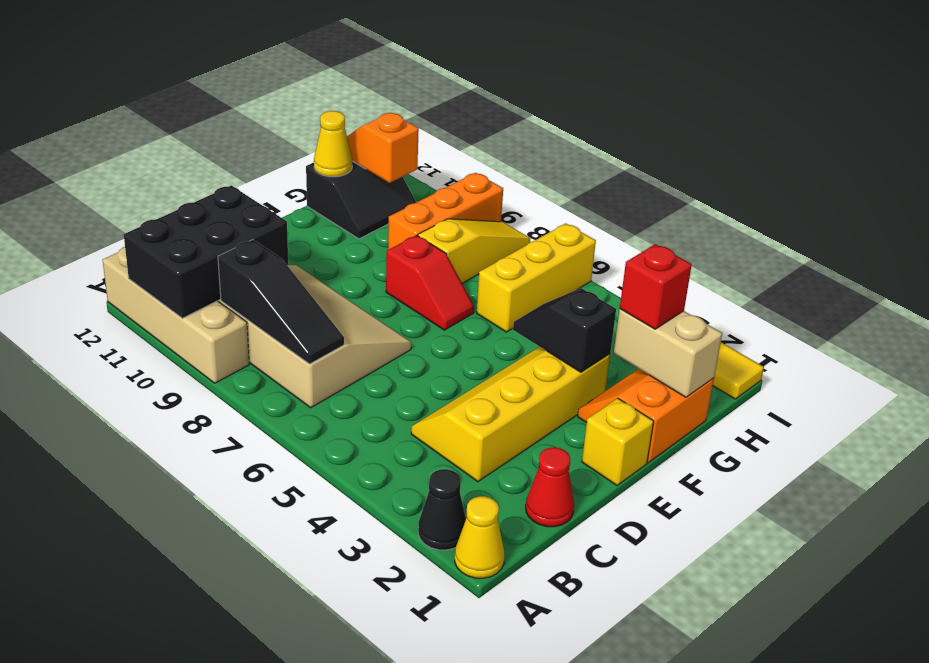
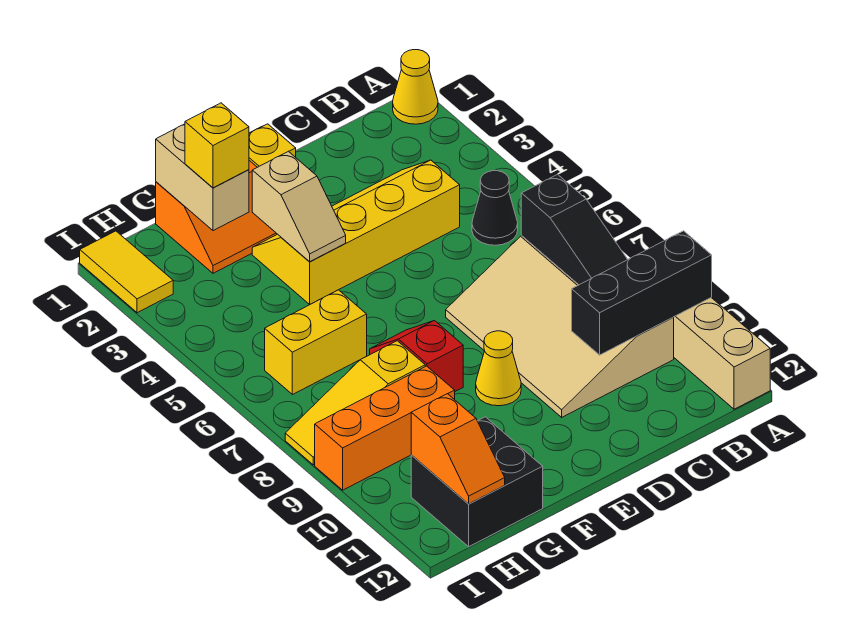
black cone A2 level 1 -> black cone B5 level 1
black brick A10:C11 level 2 -> black brick A10:C10 level 2
black slope B7:B9 level 2 top 9 -> black slope B7:B9 level 2 top 7
red cone C1 level 1 -> none
yellow slope C3:F4 level 1 top 3 -> yellow slope C3:F4 level 1 top 4
black slope F3:F4 level 2 top 3 -> tan slope F3:F4 level 2 top 3
red brick G2 level 3 -> yellow brick G2 level 3
yellow brick G6:I6 level 1 -> yellow brick G6:H6 level 1
black slope G11:H12 level 1 top 12 -> black brick G11:H12 level 1
yellow cone G12 level 2 -> yellow cone E9 level 1

